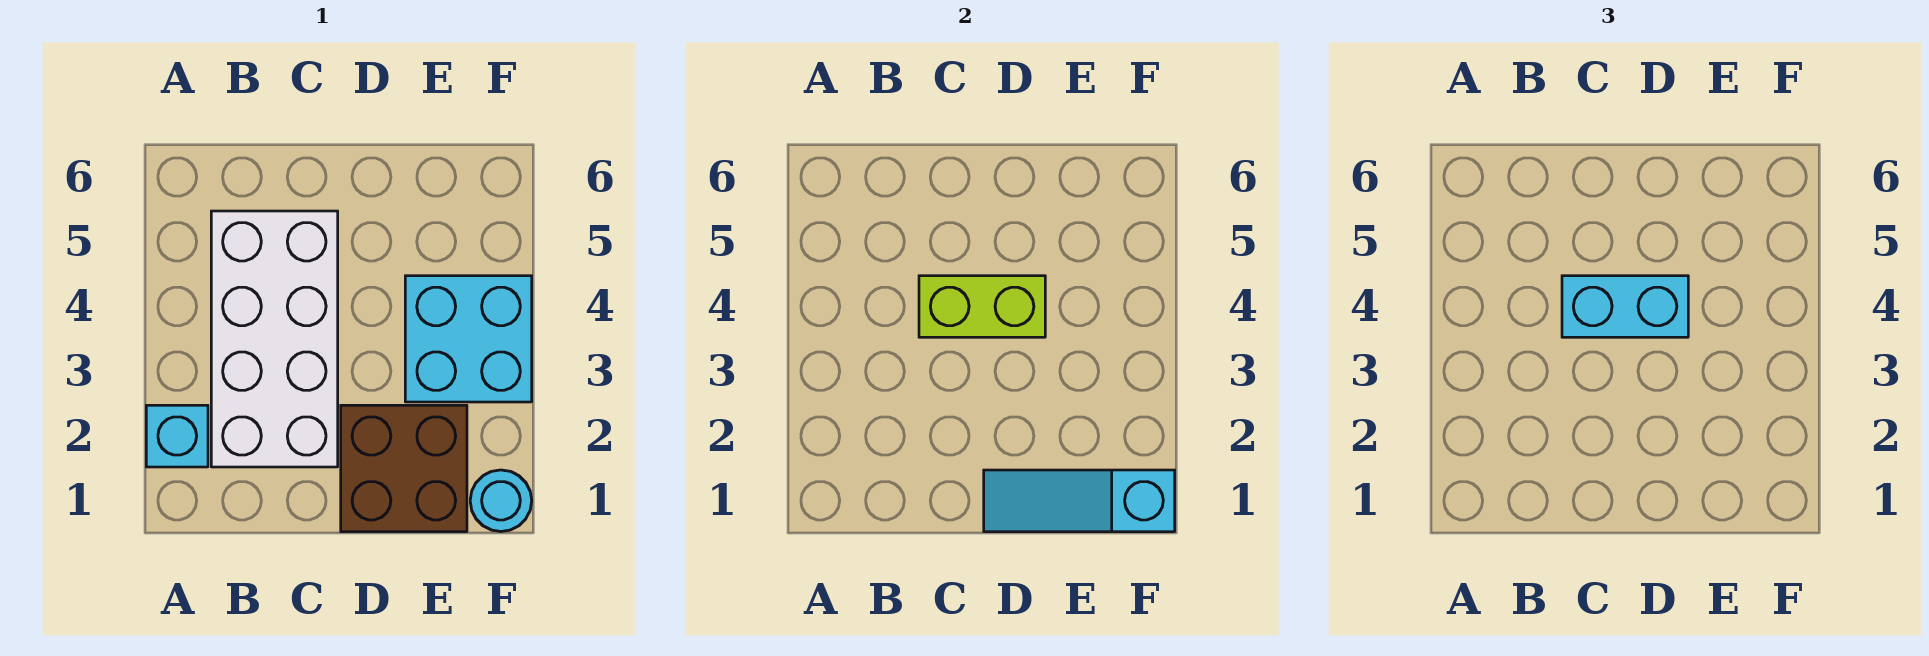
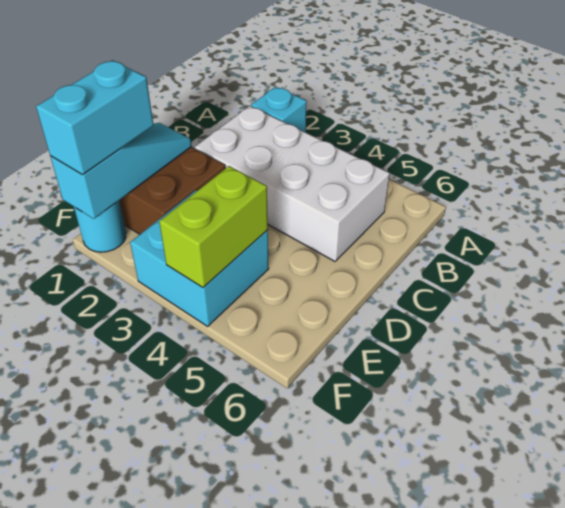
lime brick C4:D4 level 2 -> lime brick E4:F4 level 2
cyan brick C4:D4 level 3 -> cyan brick E1:F1 level 3

